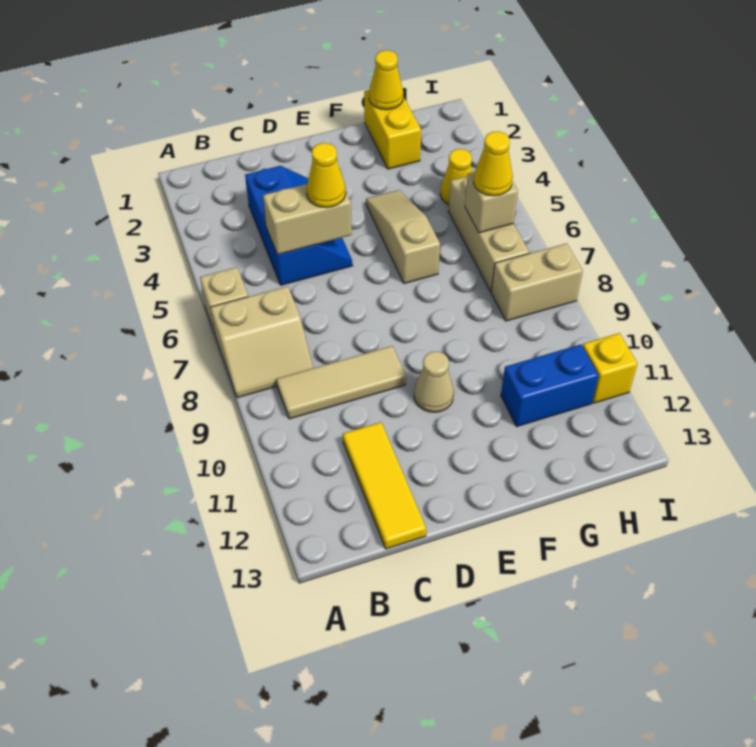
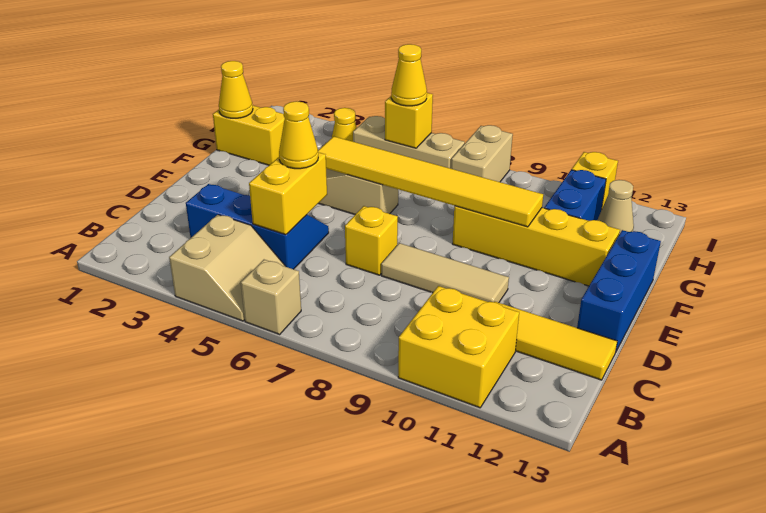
tan slope A7:B8 level 1 top 7 -> tan slope A4:B5 level 1 top 4
none -> yellow brick A10:B11 level 1
tan tile B9:D9 level 1 -> tan tile D8:D10 level 1
tan brick C5:D5 level 2 -> yellow brick C5:D5 level 2
none -> yellow brick D7 level 1
none -> blue brick D13:F13 level 1
tan cone E10 level 1 -> tan cone H12 level 1
none -> yellow tile F5:F10 level 2
none -> yellow brick F9:F12 level 1
tan brick H6 level 2 -> yellow brick H6 level 2

